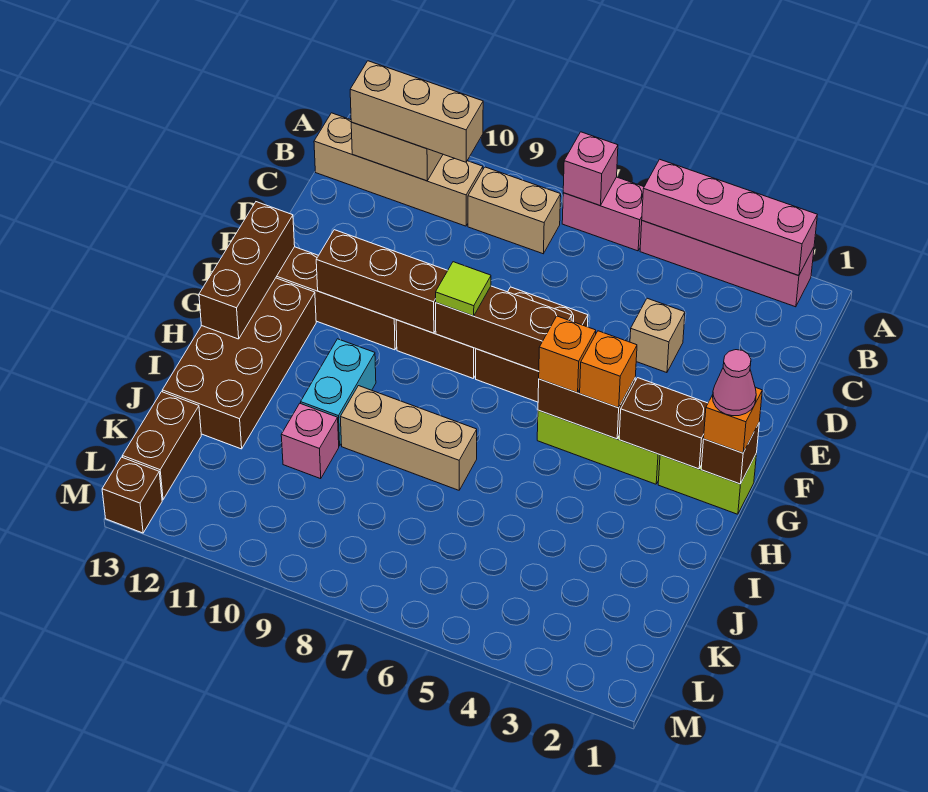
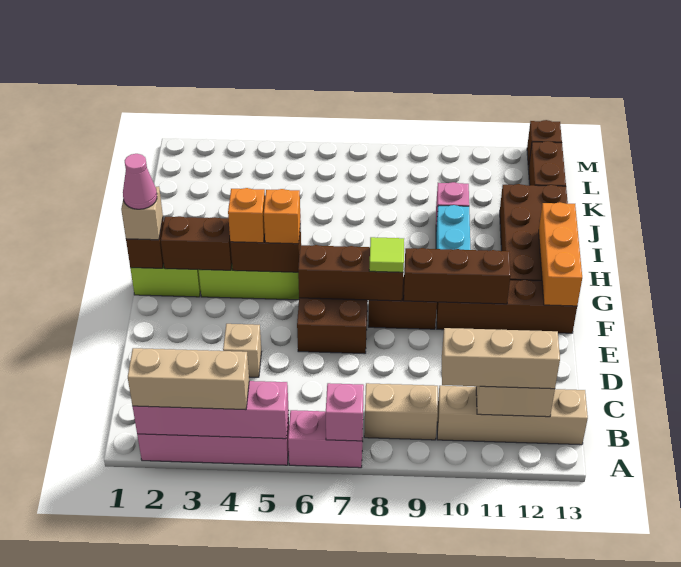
brown brick F13:H13 level 2 -> orange brick F13:H13 level 2
orange brick G1 level 3 -> tan brick G1 level 3
tan brick I7:I9 level 1 -> tan brick A2:A4 level 3

